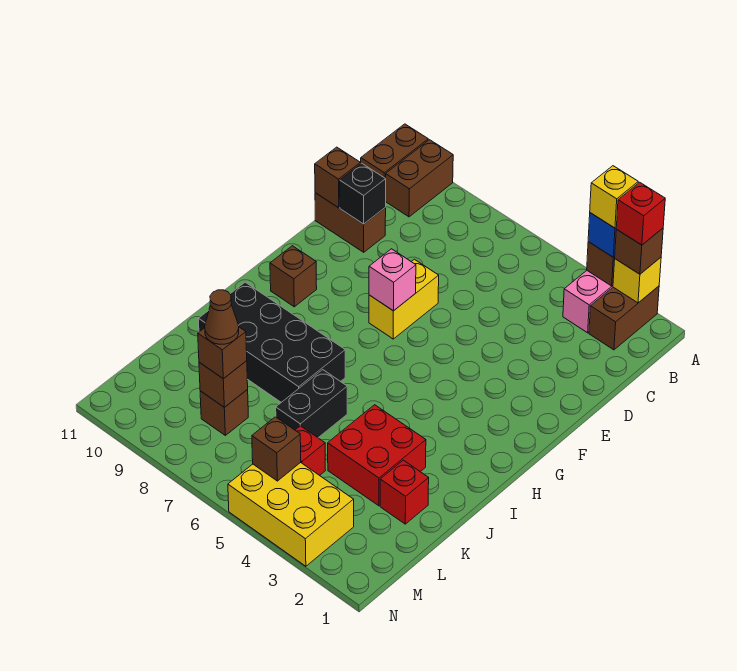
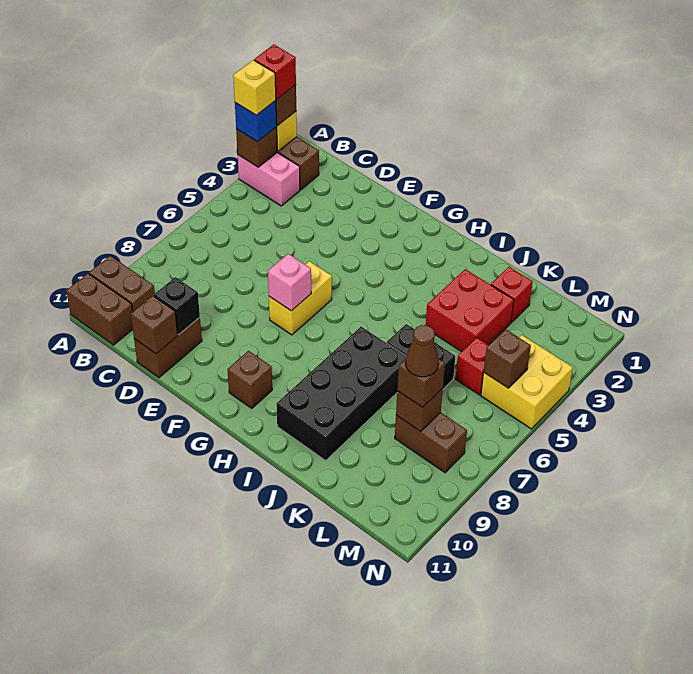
yellow brick E7:F7 level 1 -> yellow brick F6:F7 level 1
brown brick L8 level 1 -> brown brick L8:M8 level 1
yellow brick M3:N5 level 1 -> yellow brick M4:N5 level 1

